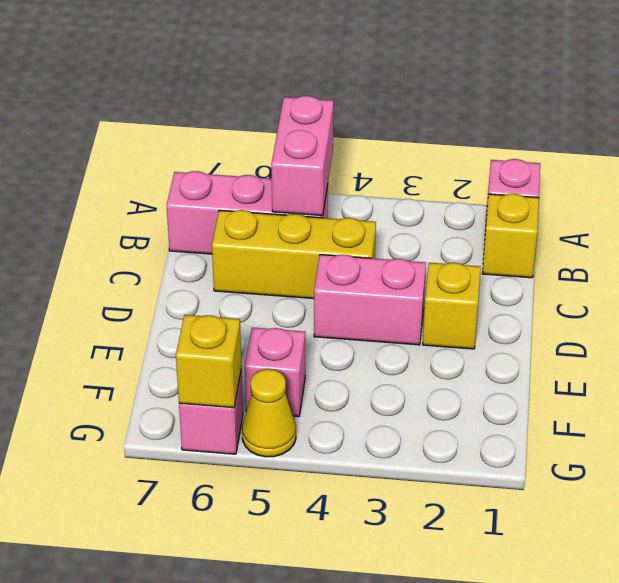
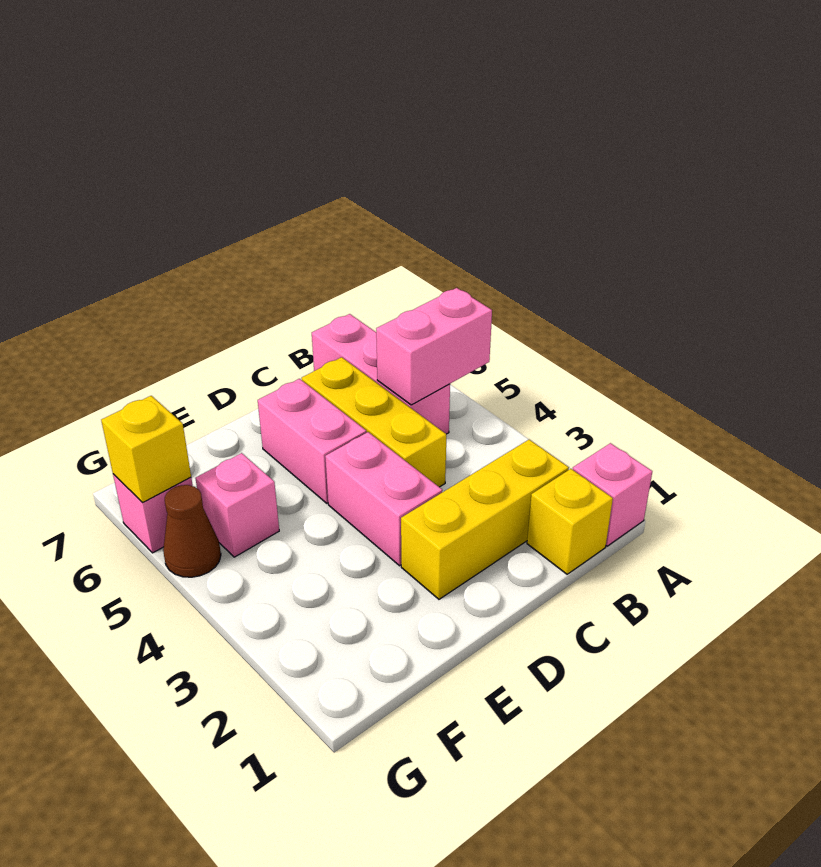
yellow brick D2 level 1 -> yellow brick B2:D2 level 1
none -> pink brick D5:D6 level 1
yellow cone G5 level 1 -> brown cone G5 level 1

